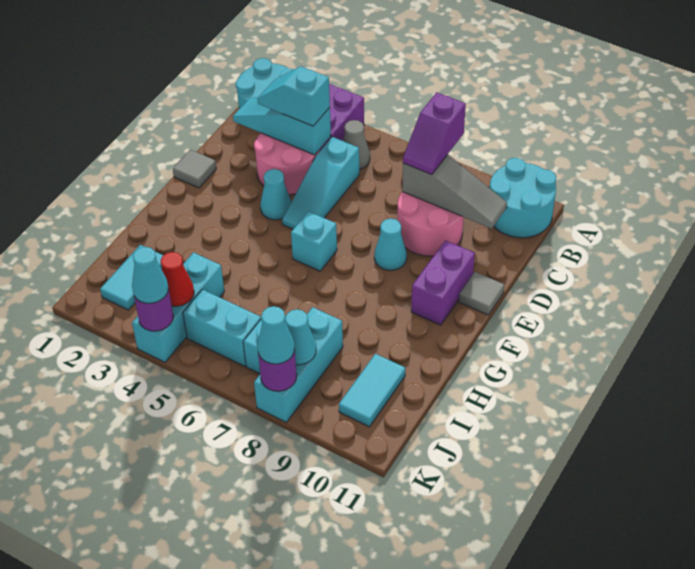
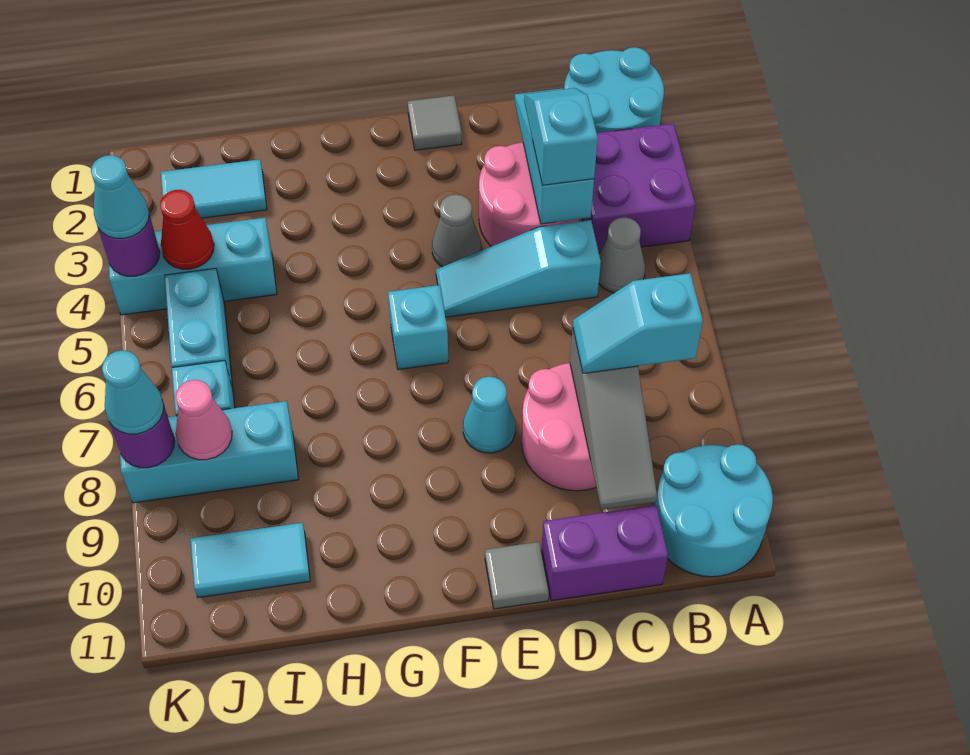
purple slope B8:C8 level 3 top B -> cyan slope B8:C8 level 3 top B
cyan cone E4 level 1 -> grey cone E4 level 1
purple brick E10:F10 level 1 -> purple brick C11:D11 level 1
cyan cone J8 level 2 -> pink cone J8 level 2

